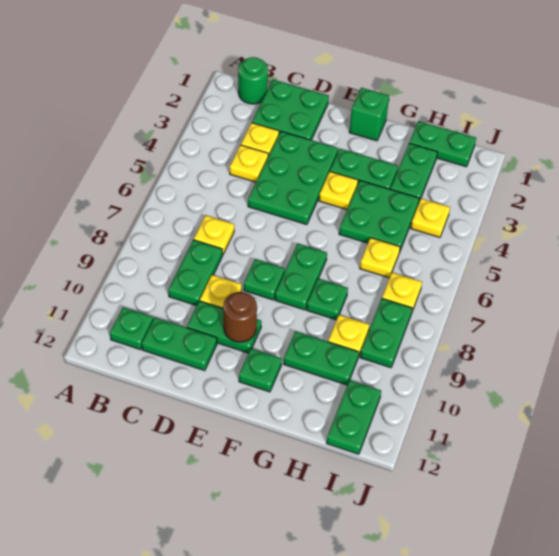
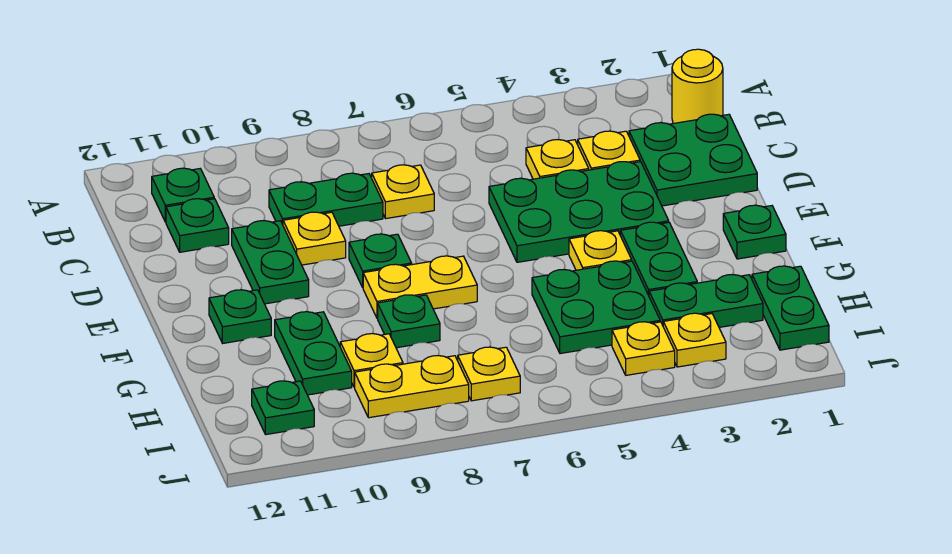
green round brick B1 level 1 -> yellow round brick B1 level 1
green plate C11:D11 level 1 -> green plate C11 level 1
brown round brick E10 level 2 -> none
green brick F1 level 1 -> green plate F1 level 1
green plate F7:F8 level 1 -> yellow plate F7:F8 level 1
yellow plate H6 level 1 -> yellow plate I3 level 1
green plate I8:I9 level 1 -> yellow plate I8:I9 level 1
green plate I11:I12 level 1 -> green plate I11 level 1

